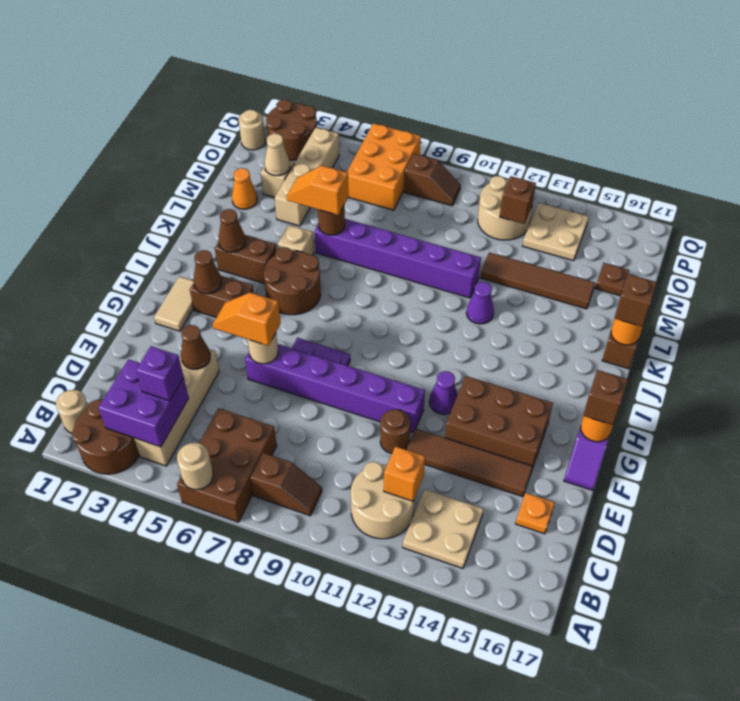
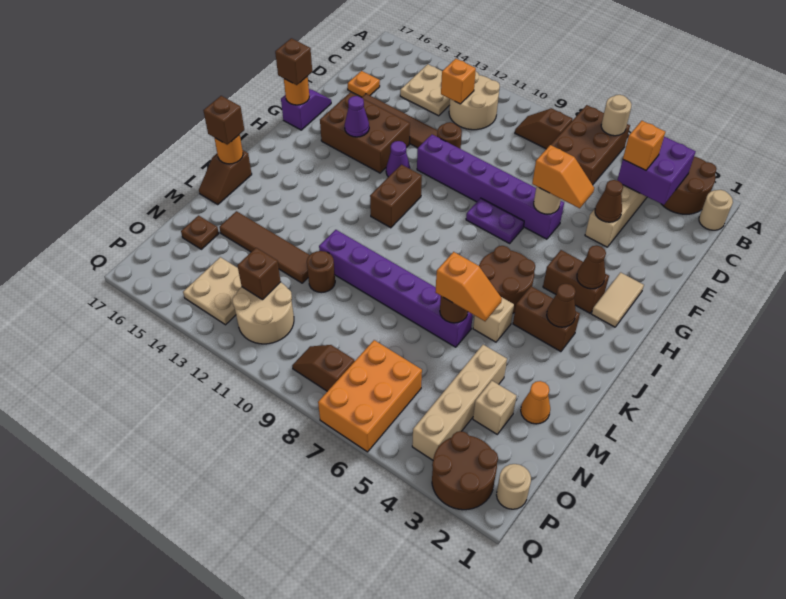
purple brick C4 level 3 -> orange brick C4 level 3
none -> brown brick H11:I11 level 1
purple cone K12 level 1 -> purple cone G14 level 2
none -> brown round brick M11 level 1
tan cone N3 level 2 -> none

